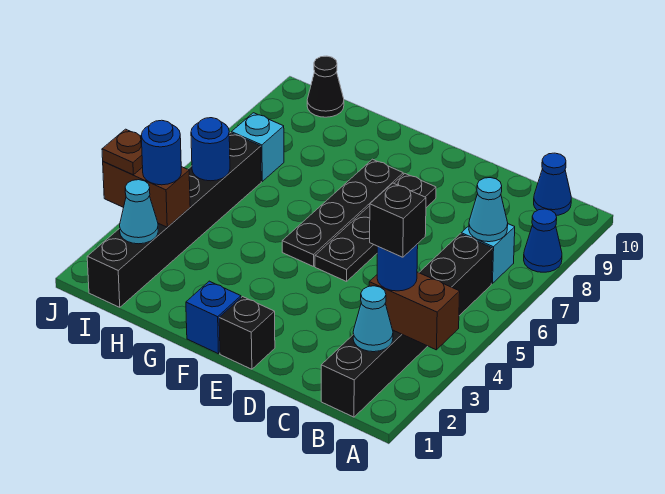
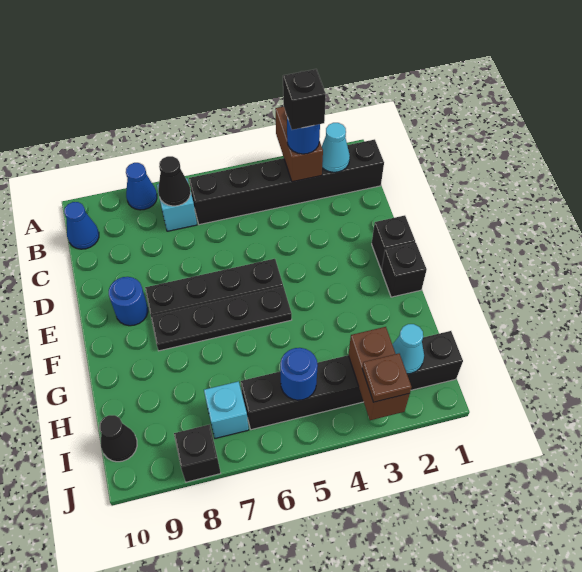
cyan cone B7 level 2 -> black cone B7 level 2
blue brick F1 level 1 -> black brick F1 level 1
blue round brick I3 level 3 -> blue round brick E9 level 1
none -> black brick J8 level 1

